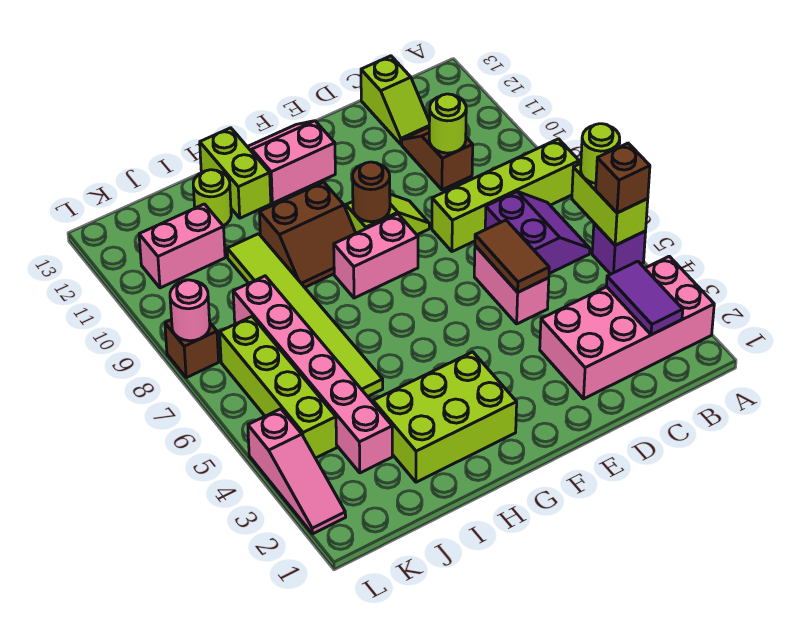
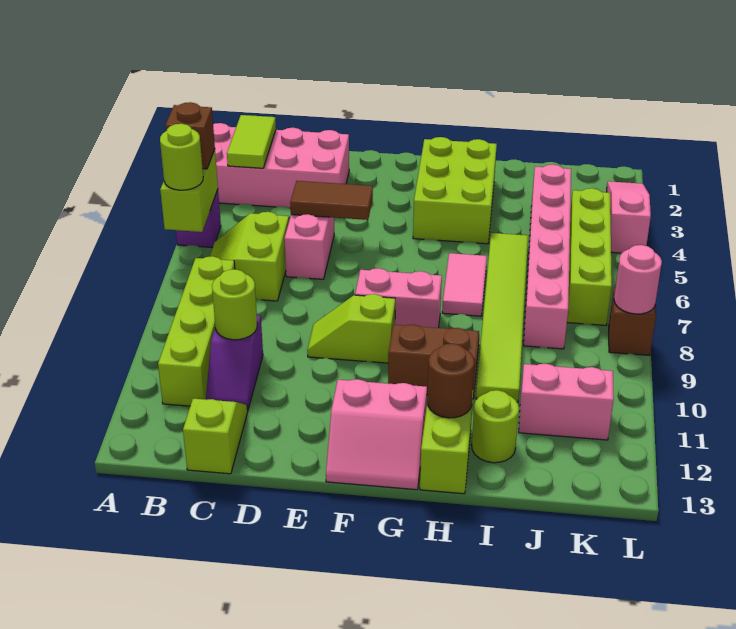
lime brick A8:D8 level 1 -> lime brick B8:B11 level 1
purple tile B2:B3 level 2 -> lime tile B2:B3 level 2
purple slope B6:C7 level 1 top C -> lime slope B6:C7 level 1 top C
brown slope C10:C11 level 1 top 10 -> purple slope C10:C11 level 1 top 10
brown tile D5:D6 level 2 -> brown tile D5:E5 level 2
brown round brick F9 level 2 -> brown round brick H12 level 2
lime brick G2:I3 level 1 -> lime brick G2:H4 level 1
none -> pink tile H6:H7 level 1

